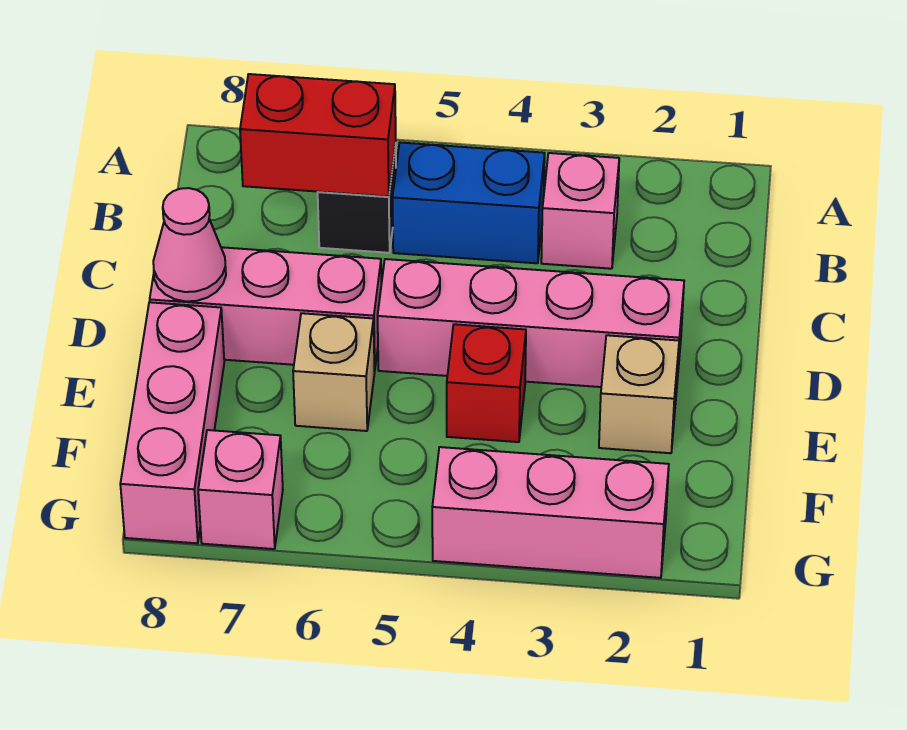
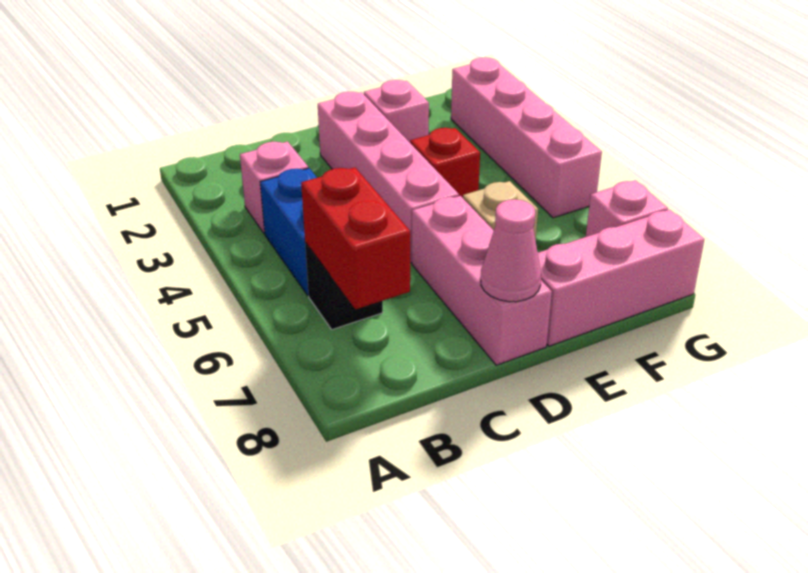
tan brick E2 level 1 -> pink brick E2 level 1
pink brick G2:G4 level 1 -> pink brick G2:G5 level 1

